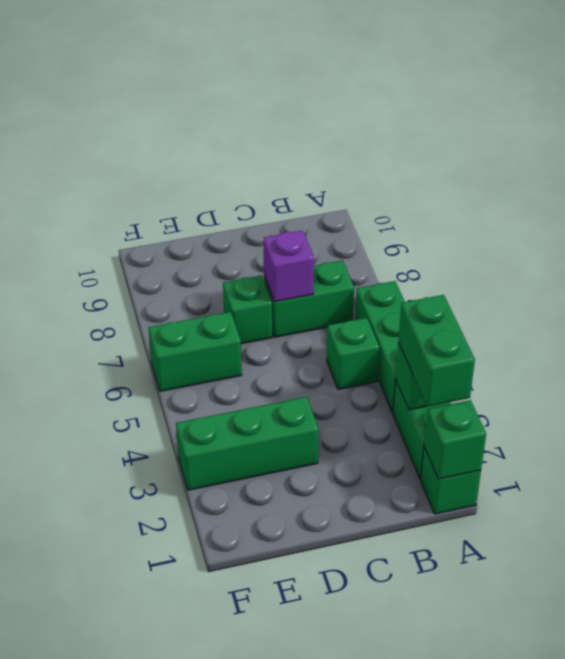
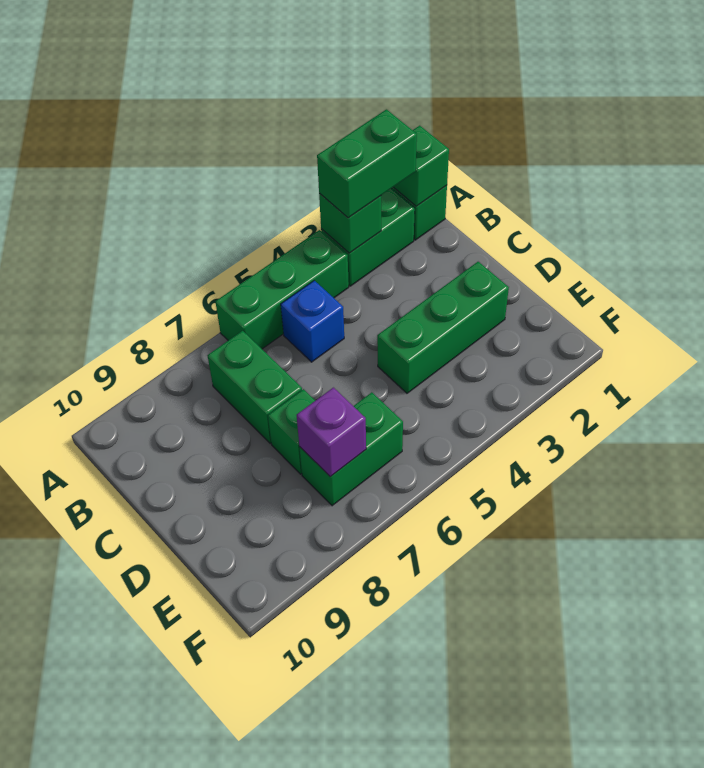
green brick B5 level 1 -> blue brick B5 level 1
purple brick C7 level 2 -> purple brick E7 level 2
green brick D3:F3 level 1 -> green brick D2:D4 level 1
green brick E6:F6 level 1 -> green brick E6:E7 level 1

